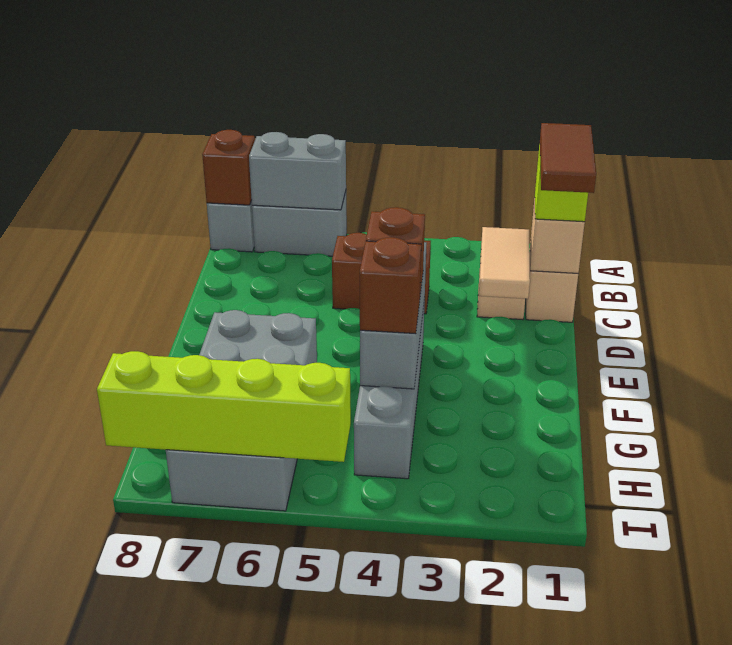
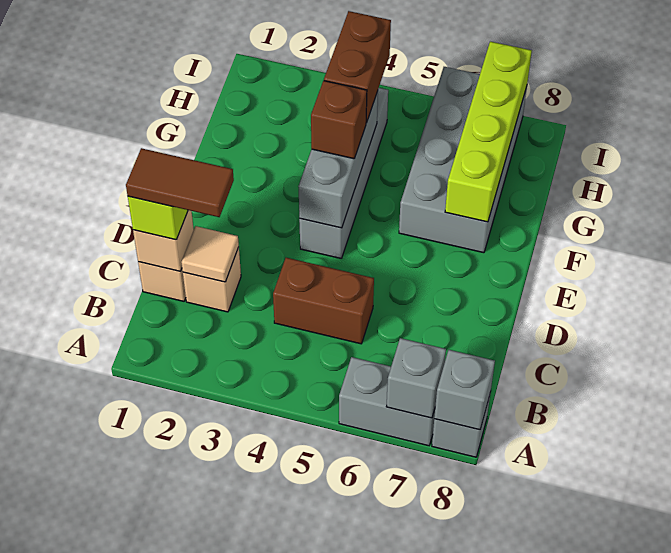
grey brick A6:A7 level 2 -> grey brick A7 level 2
brown brick A8 level 2 -> grey brick A8 level 2
brown tile C1:D1 level 4 -> brown tile C1:C2 level 4
tan tile C2:D2 level 2 -> tan tile C2 level 2
brown brick G4 level 3 -> brown brick G4:H4 level 3
lime brick I5:I8 level 2 -> lime brick F7:I7 level 2

